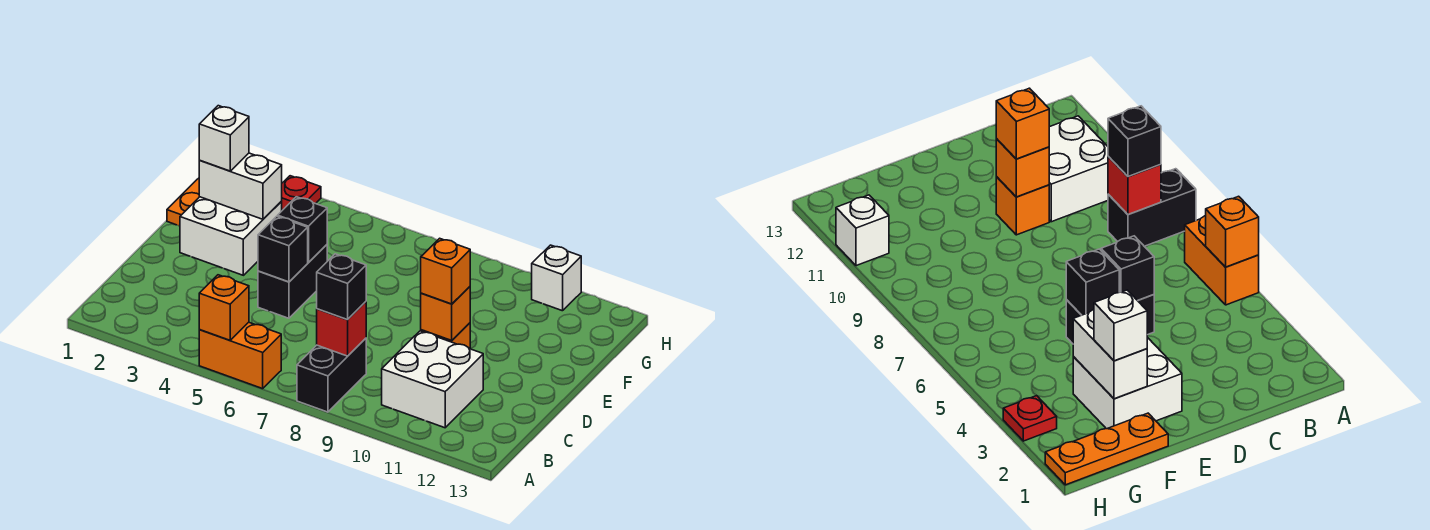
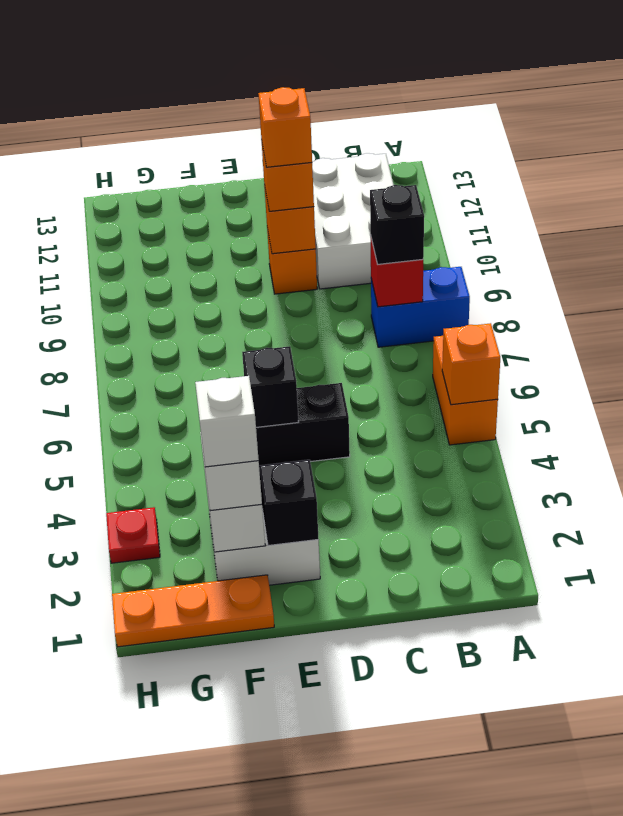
black brick A8:B8 level 1 -> blue brick A8:B8 level 1
white brick B10:C11 level 1 -> white brick B10:C12 level 1
black brick D5 level 2 -> black brick E2 level 2
none -> orange brick D10 level 4
white brick H11 level 1 -> white brick F2 level 4

